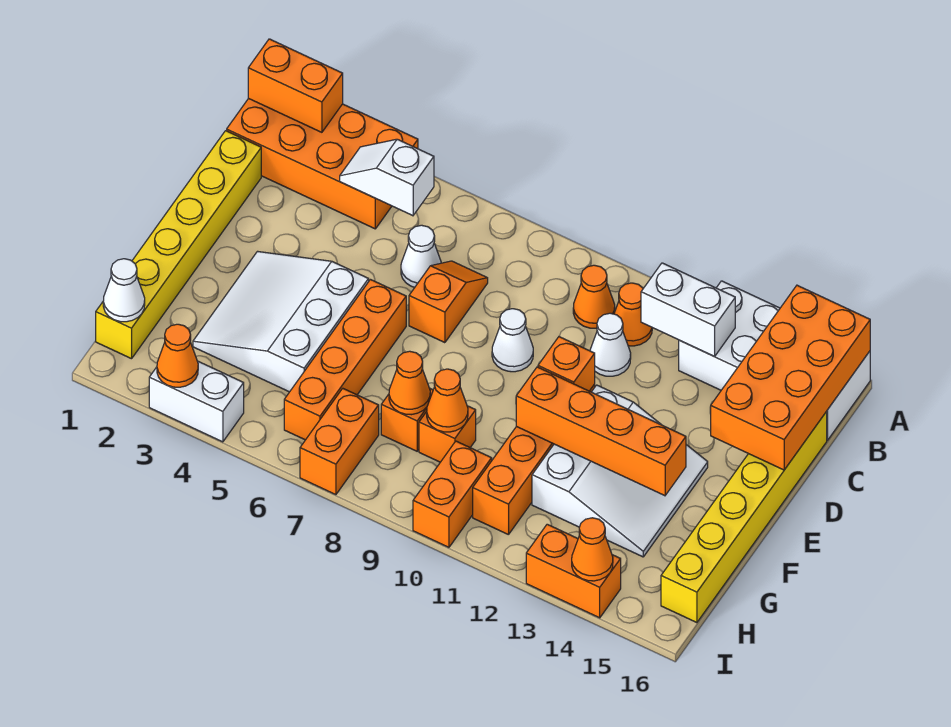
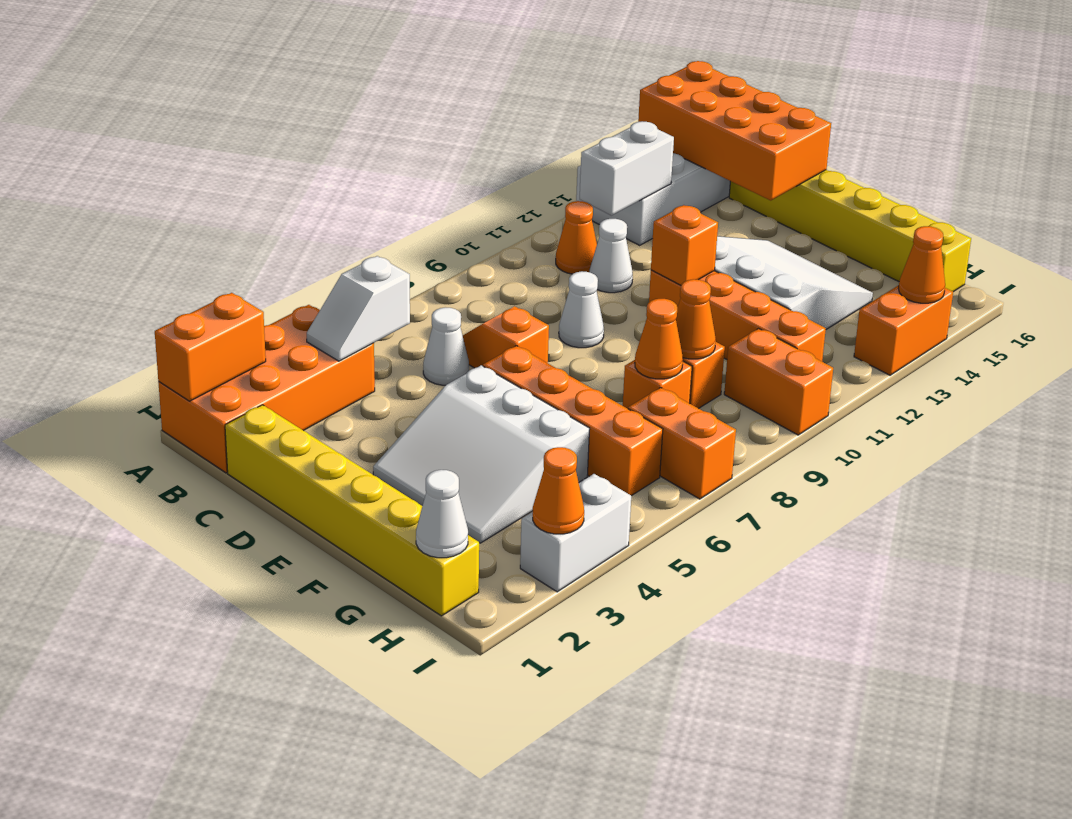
orange cone B10 level 1 -> none
orange brick F11:F14 level 2 -> none

